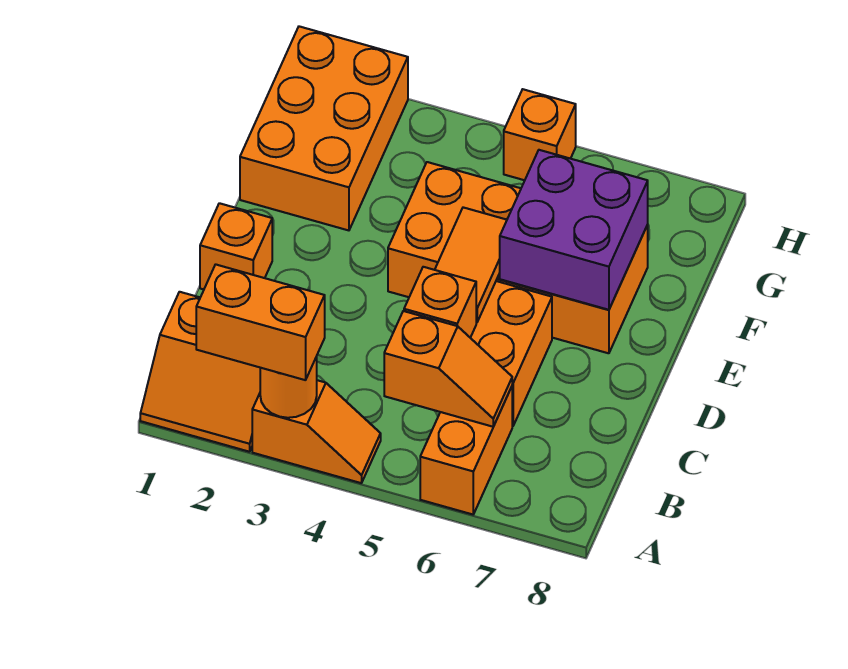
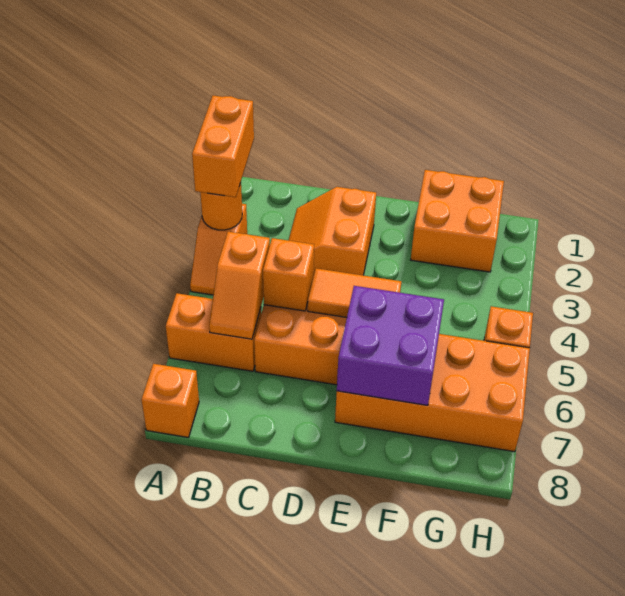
orange slope A1:B2 level 1 top B -> orange slope C2:D3 level 1 top D
orange brick D1 level 1 -> orange brick A8 level 1
orange brick E4:F7 level 1 -> orange brick E6:H7 level 1
orange brick F1:H2 level 1 -> orange brick F1:G2 level 1

